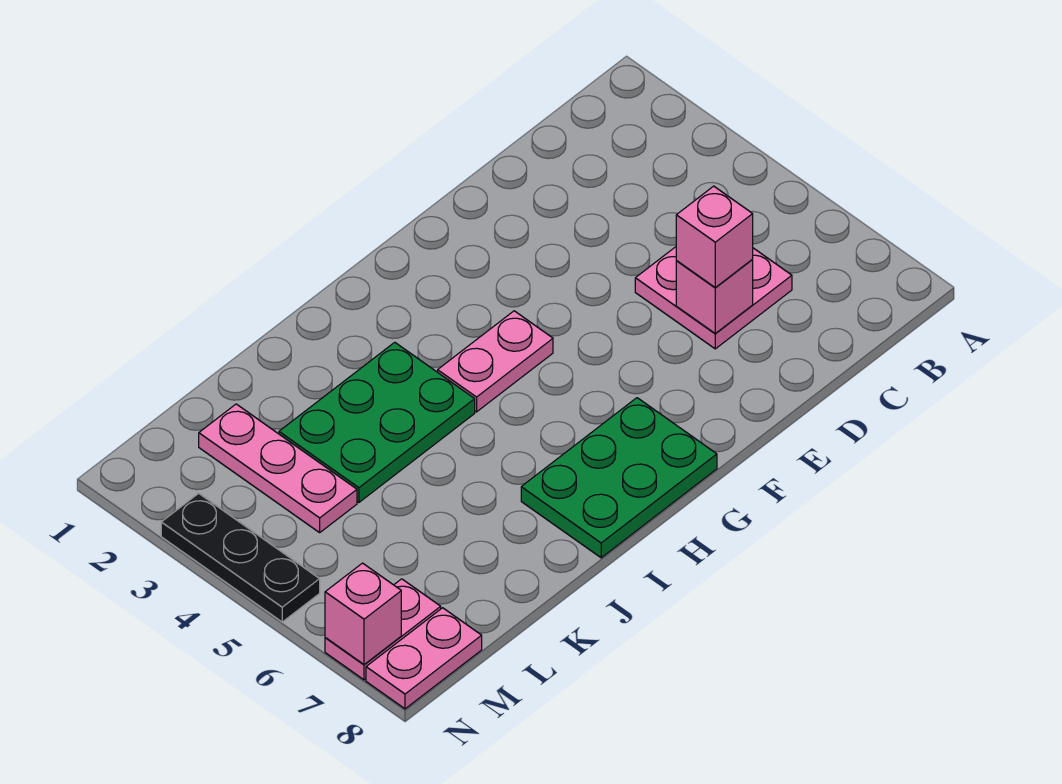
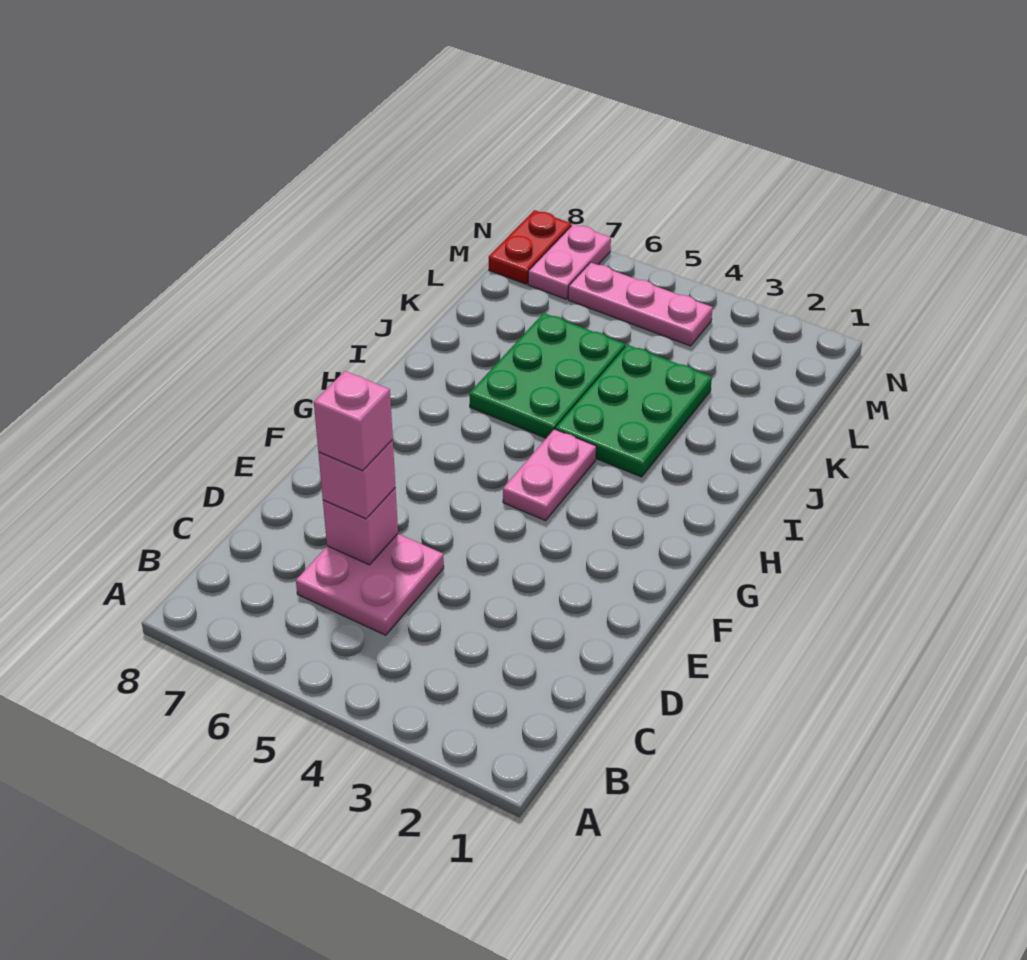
green plate G7:I8 level 1 -> green plate I5:K6 level 1
pink plate L2:L4 level 1 -> pink plate M4:M6 level 1
pink plate M8:N8 level 1 -> red plate M8:N8 level 1
black plate N3:N5 level 1 -> none
pink brick N7 level 2 -> pink brick D6 level 4

